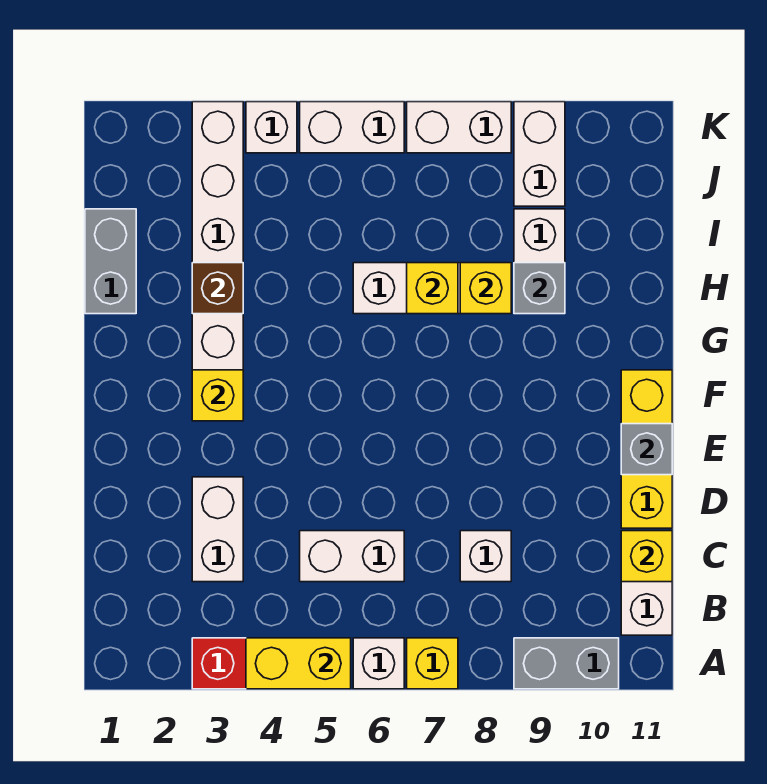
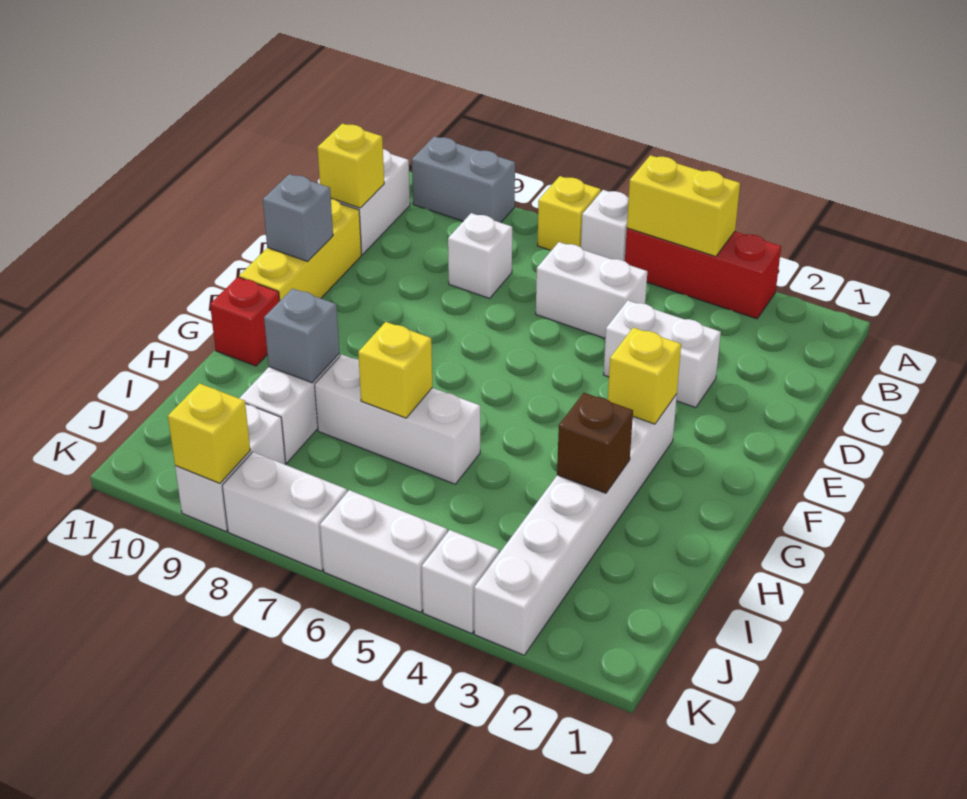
white brick C3:D3 level 1 -> white brick D3:D4 level 1
none -> red brick G11 level 1
grey brick H1:I1 level 1 -> none
yellow brick H8 level 2 -> yellow brick K9 level 2

